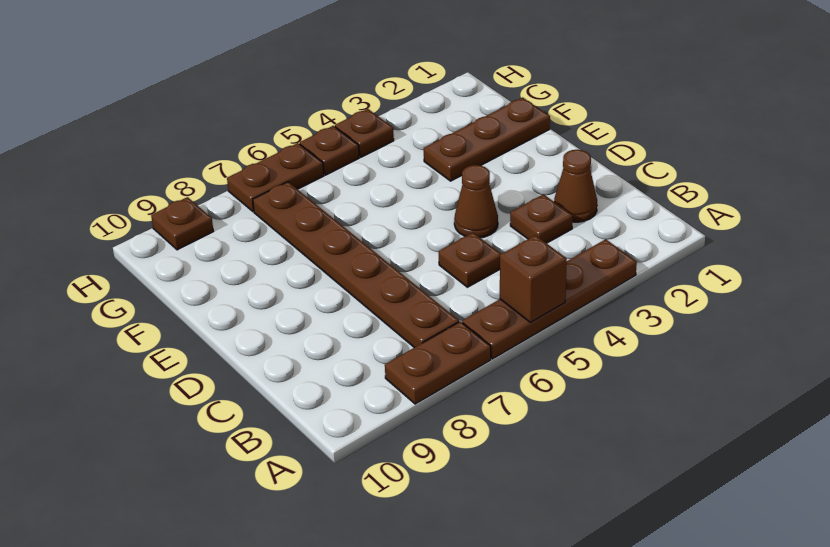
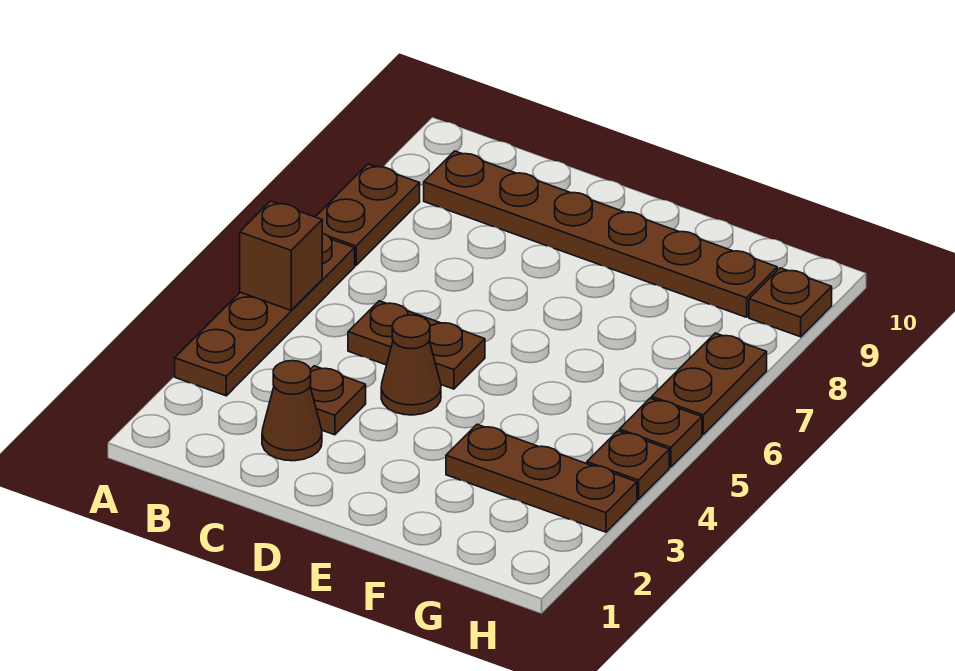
brown plate B7:G7 level 1 -> brown plate B9:G9 level 1
brown plate C5 level 1 -> brown plate C5:D5 level 1
brown plate F1:F3 level 1 -> brown plate F3:H3 level 1

